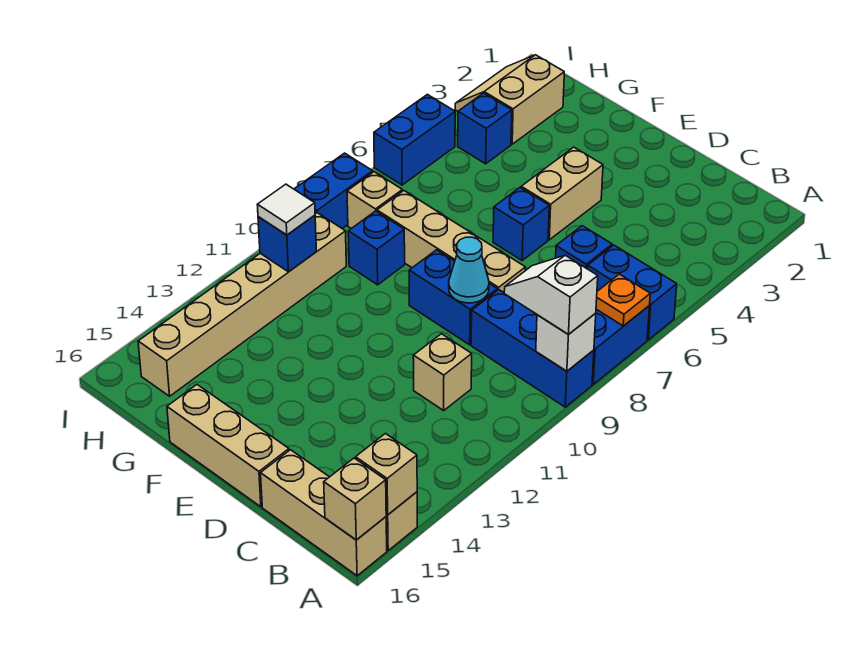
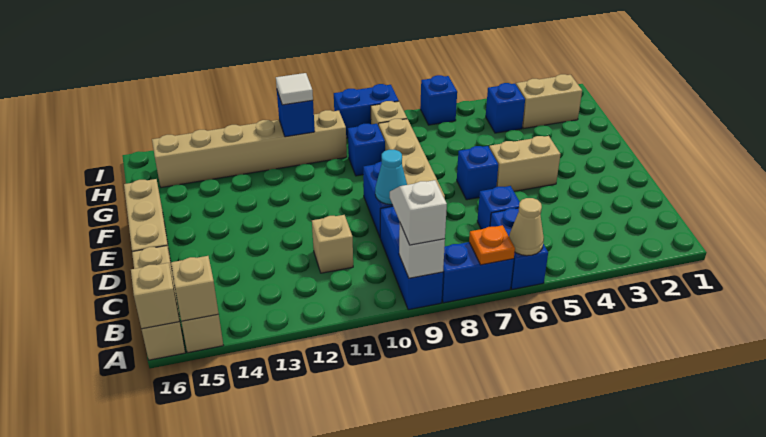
none -> tan cone A6 level 2
blue brick I5:I6 level 1 -> blue brick I6 level 1

